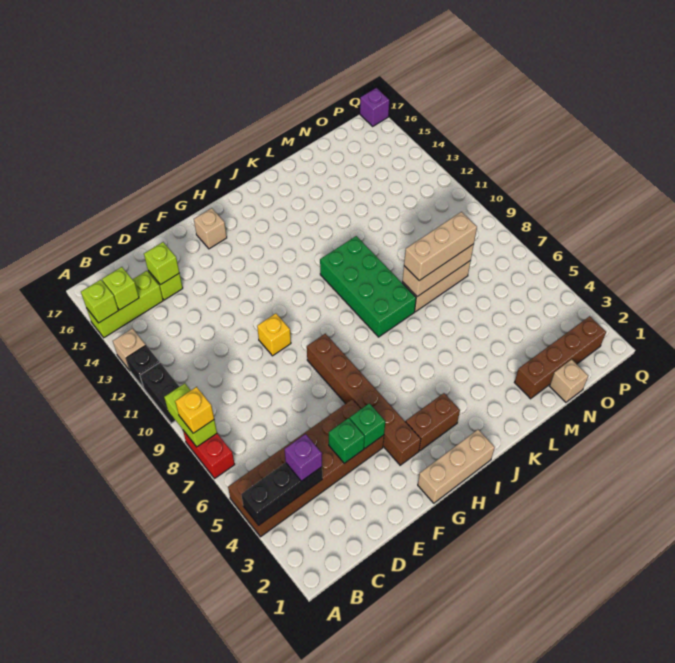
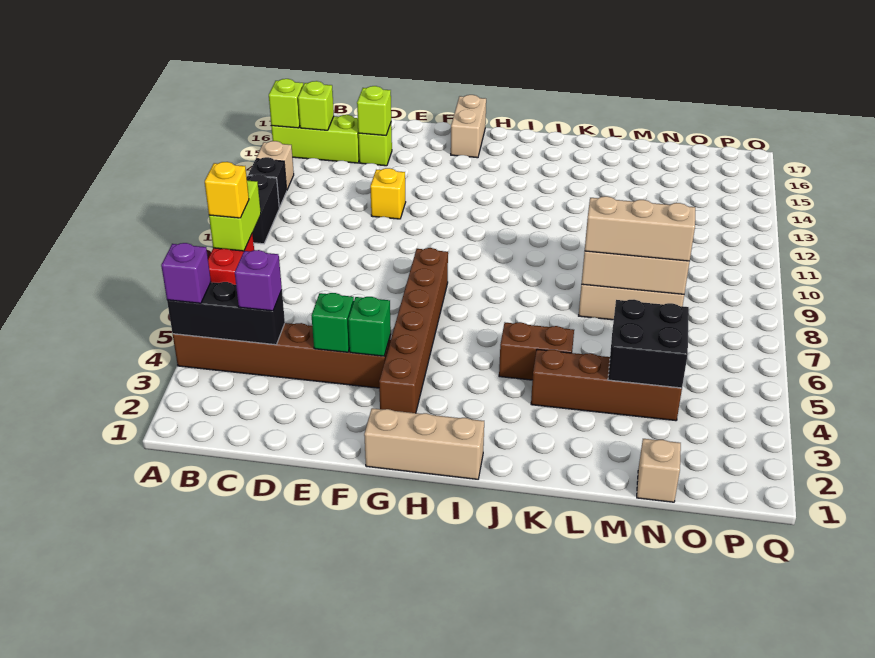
brown brick A4:F5 level 1 -> brown brick A4:F4 level 1
yellow brick F10 level 1 -> yellow brick E12 level 1
tan brick G16 level 1 -> tan brick G16:G17 level 1
brown brick H3:I3 level 1 -> brown brick J5:K5 level 1
green brick J8:K11 level 1 -> none
brown brick M2:P2 level 1 -> brown brick K4:N4 level 1
none -> black brick M4:N5 level 2
purple brick Q17 level 1 -> purple brick A4 level 3

